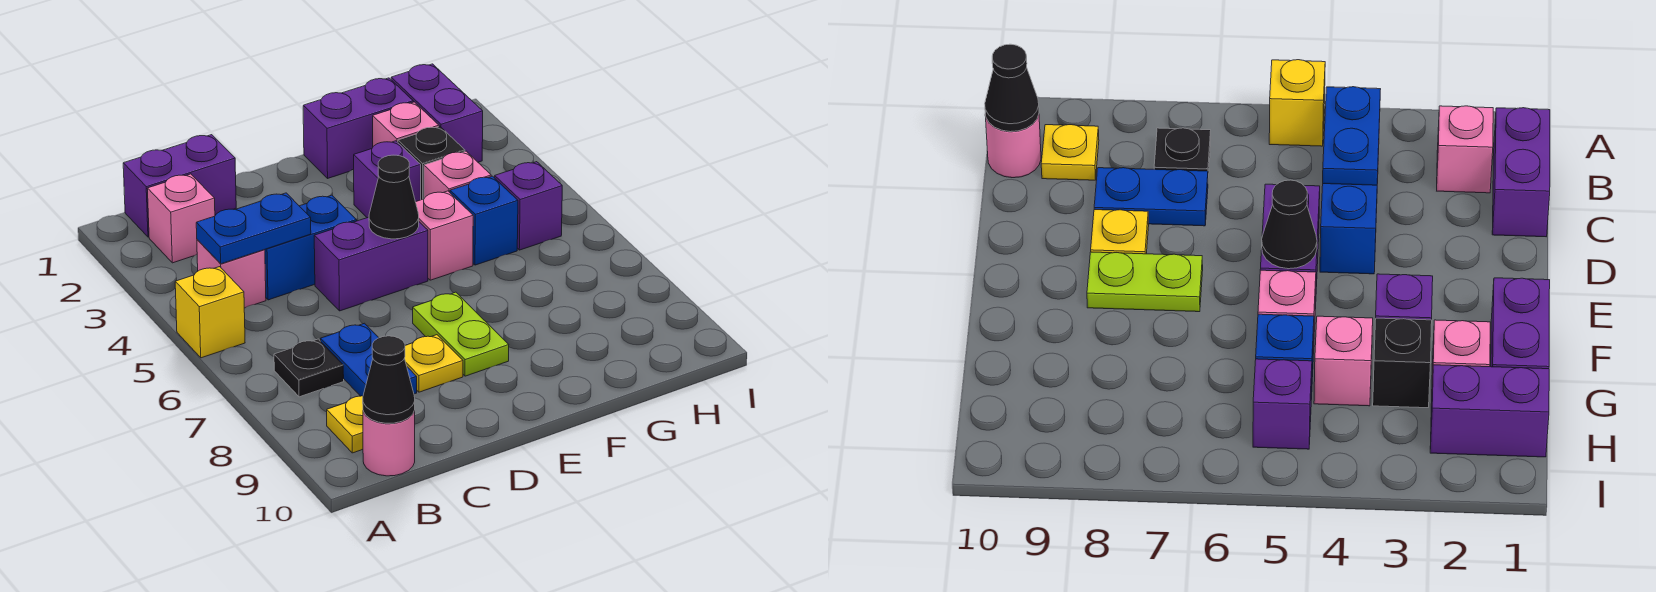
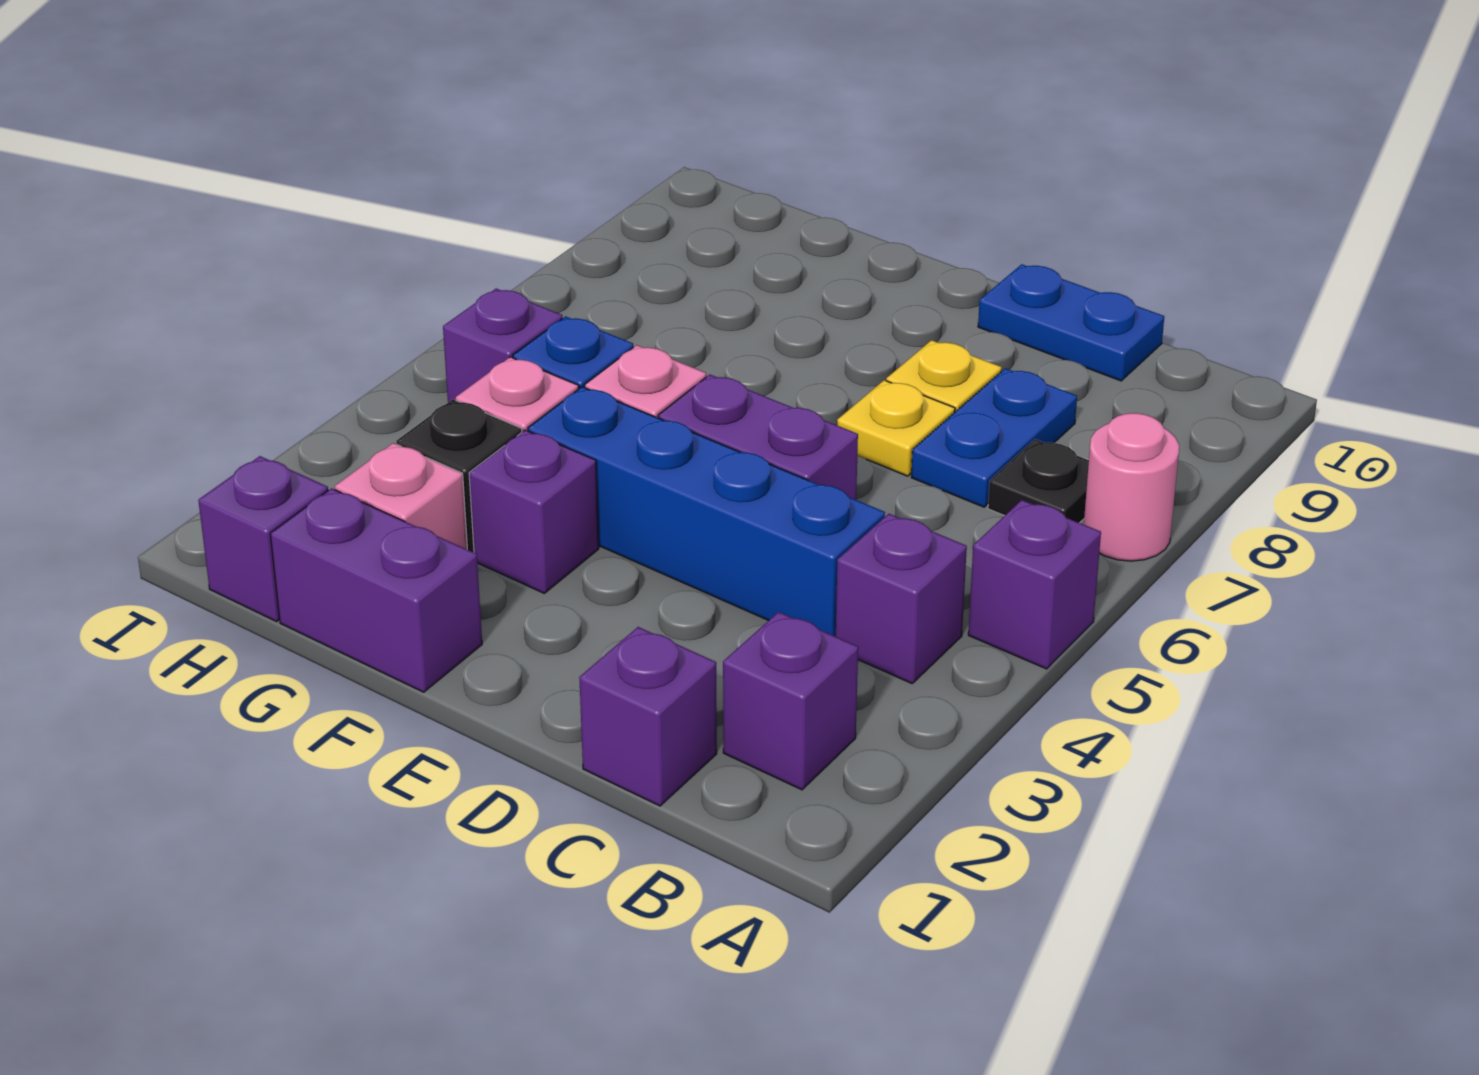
yellow brick A5 level 1 -> purple brick A5 level 1
purple brick B1:C1 level 1 -> purple brick C1 level 1
pink brick B2 level 1 -> purple brick B2 level 1
pink brick B4 level 1 -> purple brick B4 level 1
blue plate B4:C4 level 2 -> blue plate C10:D10 level 1
yellow plate B9 level 1 -> yellow plate D7 level 1
pink round brick B10 level 1 -> pink round brick A7 level 1
black cone B10 level 2 -> none
blue brick C4:D4 level 1 -> blue brick C4:F4 level 1
black cone E5 level 2 -> none
lime plate E7:E8 level 1 -> none
purple brick H1:H2 level 1 -> purple brick H1 level 1

